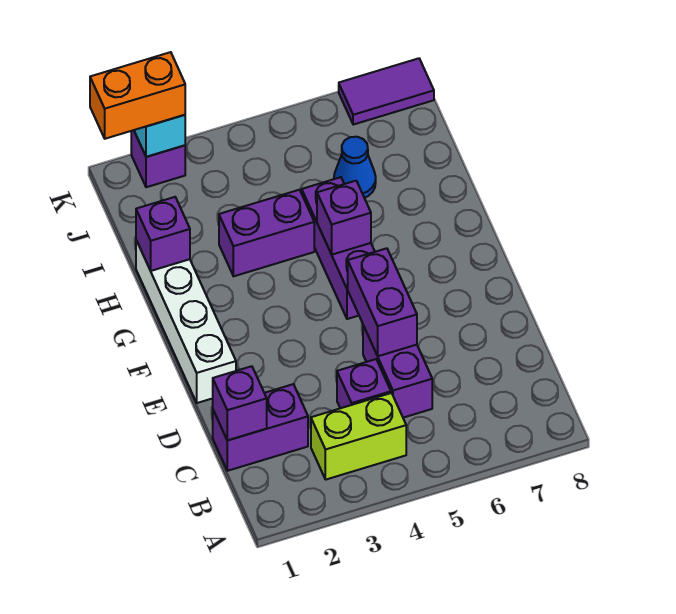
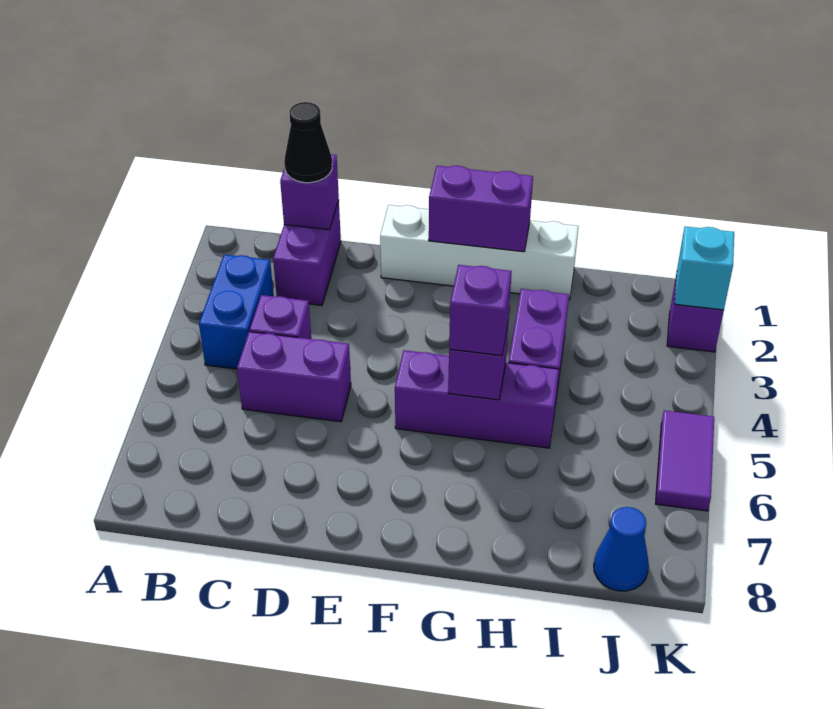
lime brick B3:B4 level 1 -> blue brick B3:B4 level 1
none -> black cone C1 level 3
purple brick D5:E5 level 2 -> purple brick F1:G1 level 2
purple brick H1 level 2 -> purple brick G5 level 3
blue cone I6 level 1 -> blue cone J8 level 1
orange brick K1:K2 level 3 -> none
purple tile K7:K8 level 1 -> purple tile K5:K6 level 1

